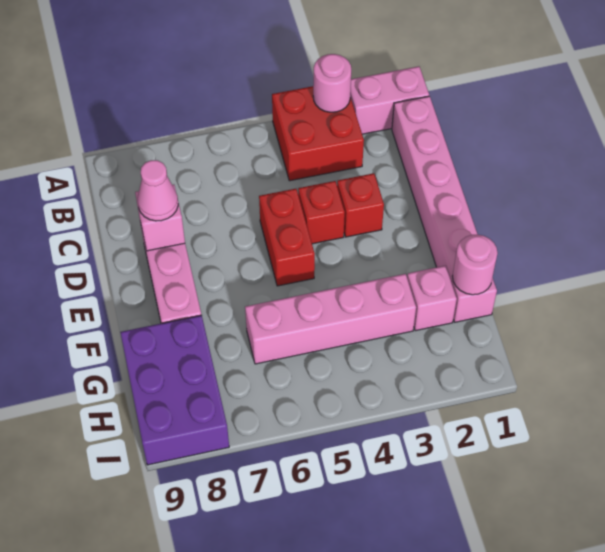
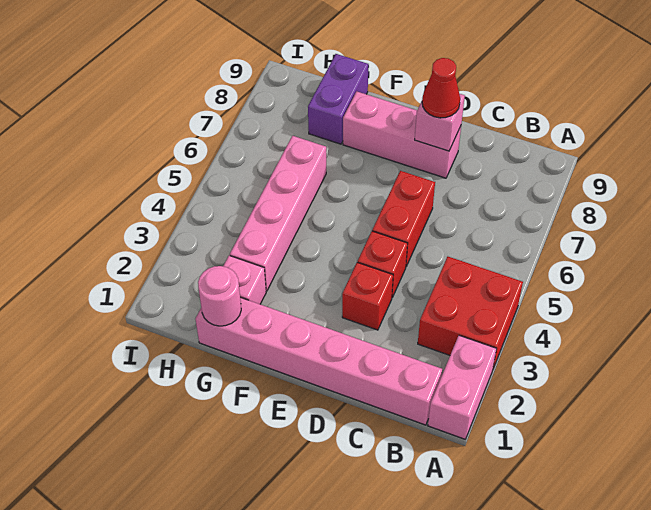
pink round brick A3 level 2 -> none
red brick D5:E5 level 1 -> red brick D5:D6 level 1
pink cone D8 level 3 -> red cone D8 level 3
purple brick G8:I9 level 1 -> purple brick G8:G9 level 1

